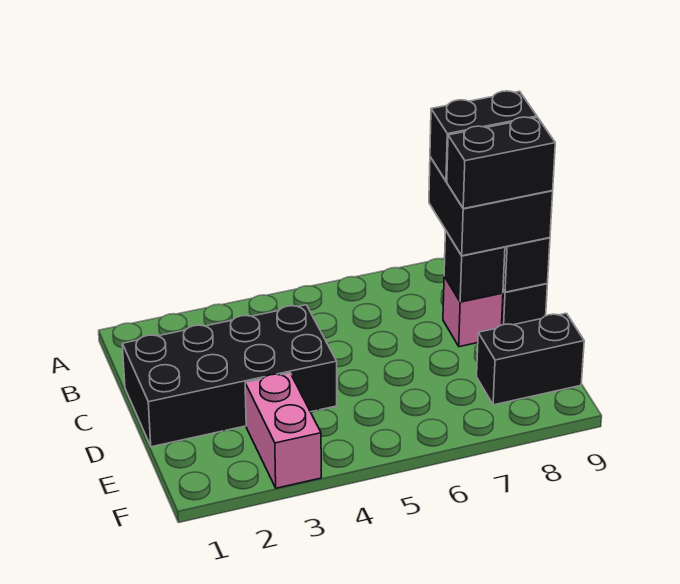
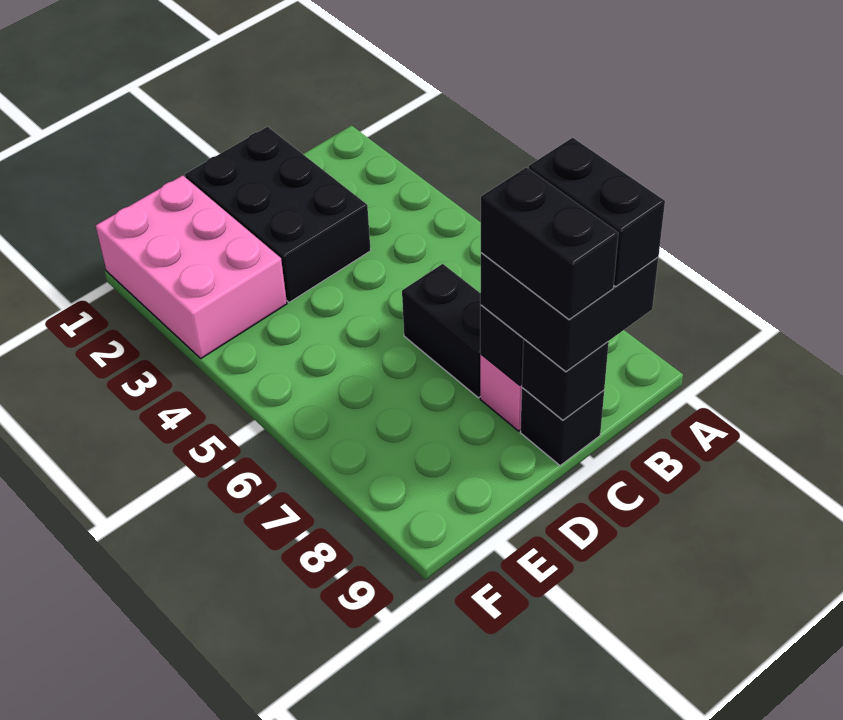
black brick C1:D4 level 1 -> black brick C1:D3 level 1
pink brick E3:F3 level 1 -> pink brick E1:F3 level 1
black brick E8:E9 level 1 -> black brick C6:C7 level 1

